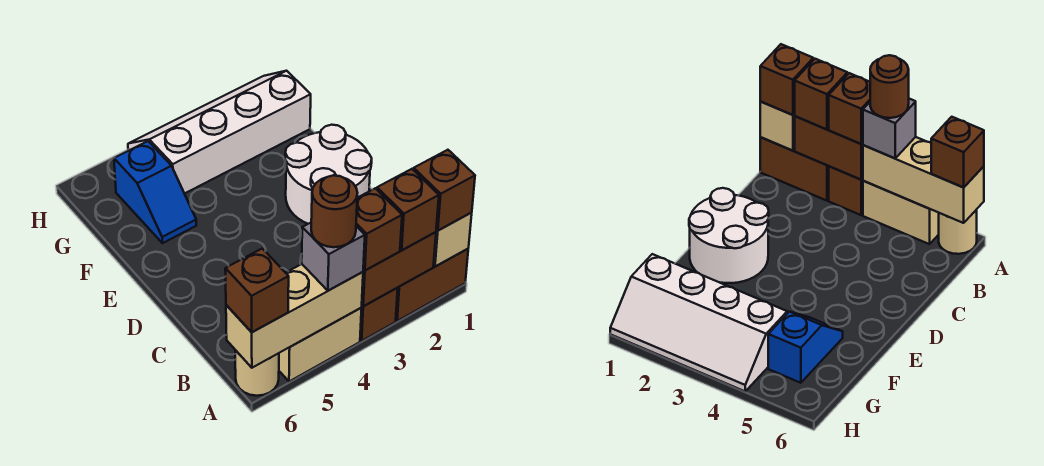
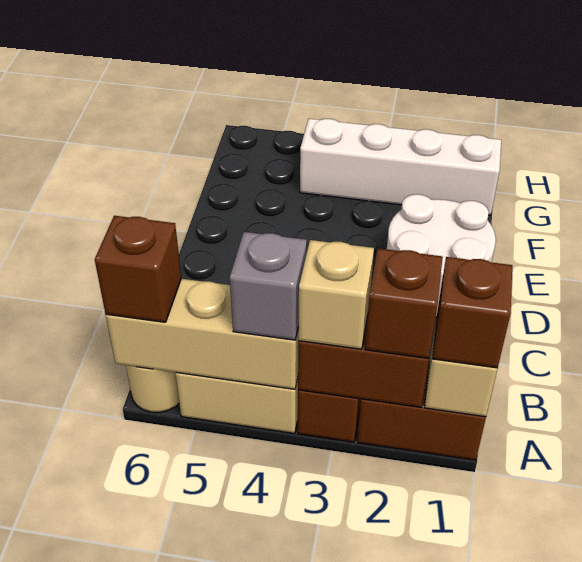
brown brick A3 level 3 -> tan brick A3 level 3
brown round brick A4 level 4 -> none
blue slope F5:G5 level 1 top G -> none

